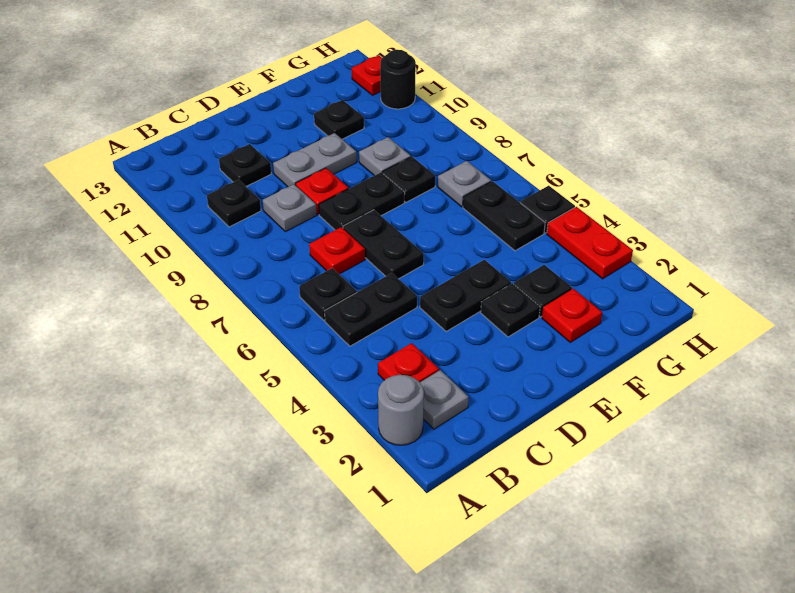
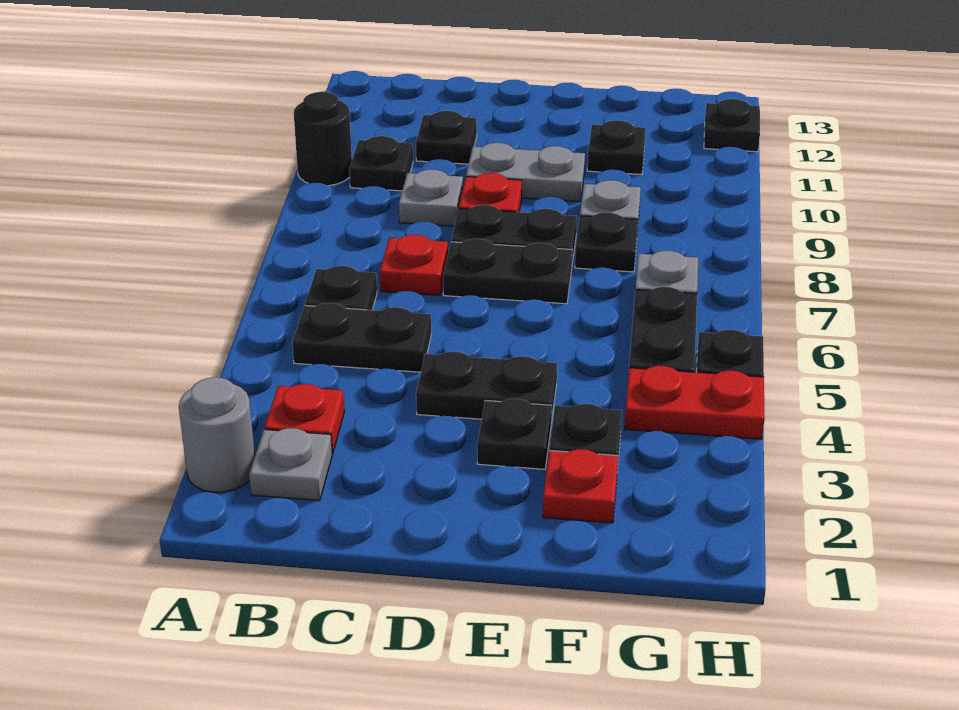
black plate D6:D7 level 1 -> black plate D7:E7 level 1
red plate H3:H4 level 1 -> red plate G4:H4 level 1
black round brick H11 level 1 -> black round brick A10 level 1
red plate H12 level 1 -> black plate H12 level 1

